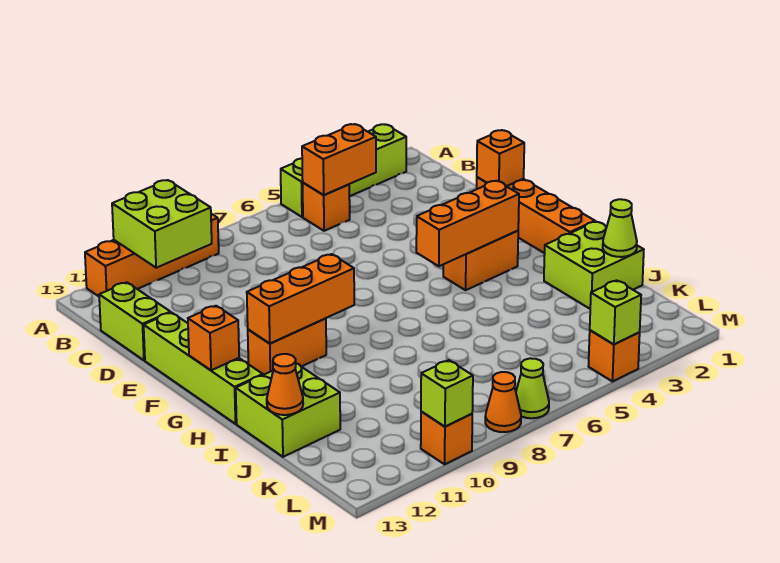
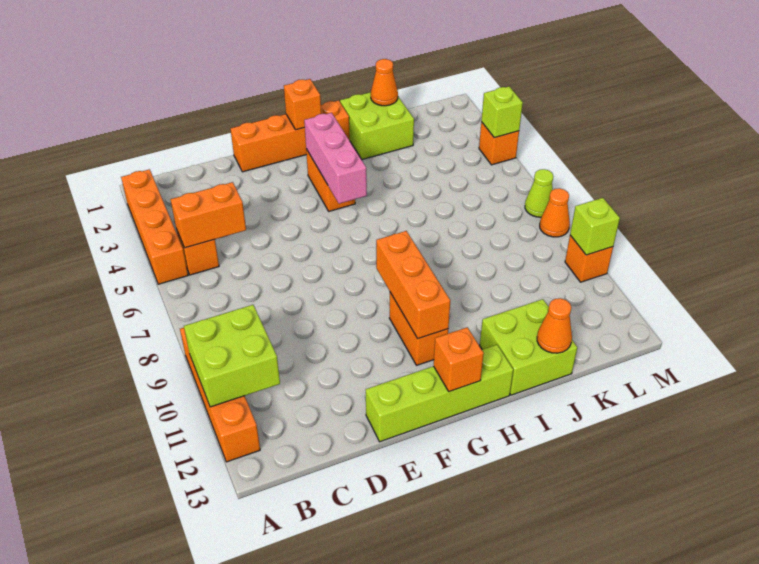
lime brick A2:A5 level 1 -> orange brick A2:A5 level 1
orange brick B4:B5 level 2 -> orange brick B5:C5 level 2
lime brick C13:D13 level 1 -> none
orange brick E1 level 2 -> orange brick G1 level 2
orange brick G3:G5 level 2 -> pink brick G3:G5 level 2
lime cone J1 level 2 -> orange cone J1 level 2

